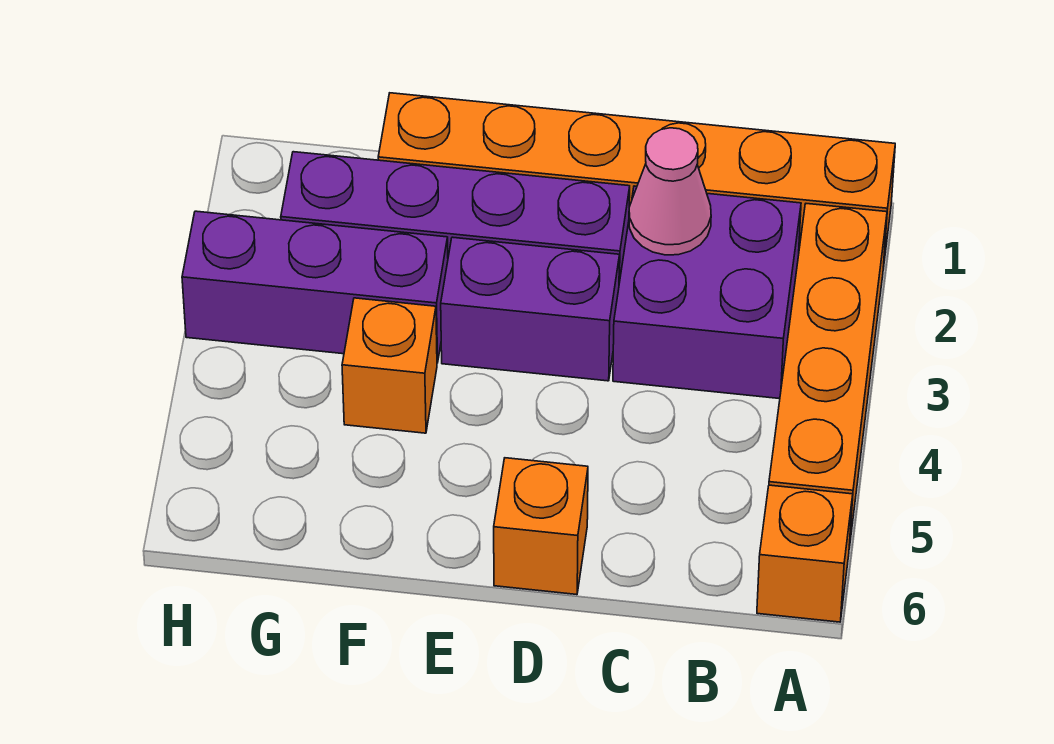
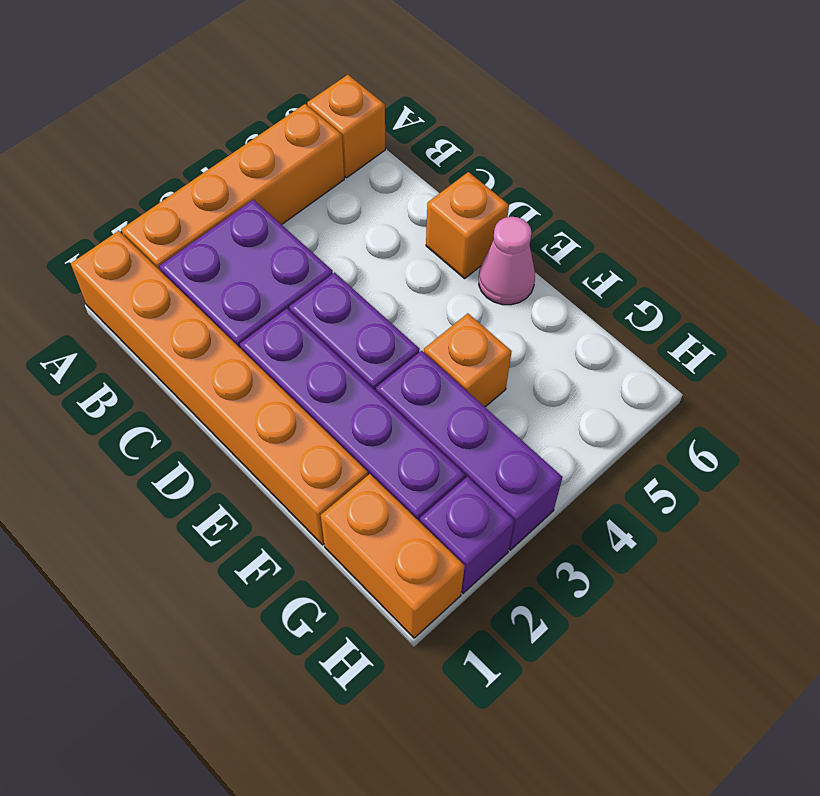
pink cone C2 level 2 -> pink cone E6 level 1
none -> orange brick G1:H1 level 1
none -> purple brick H2 level 1

